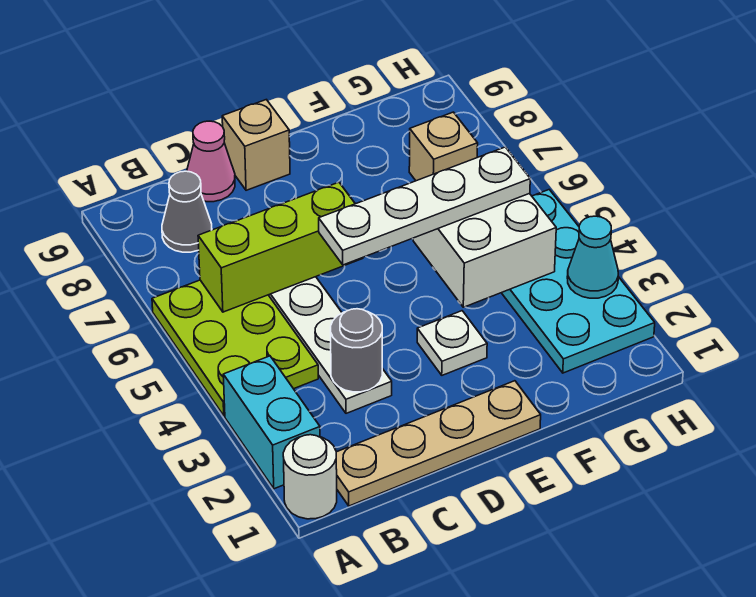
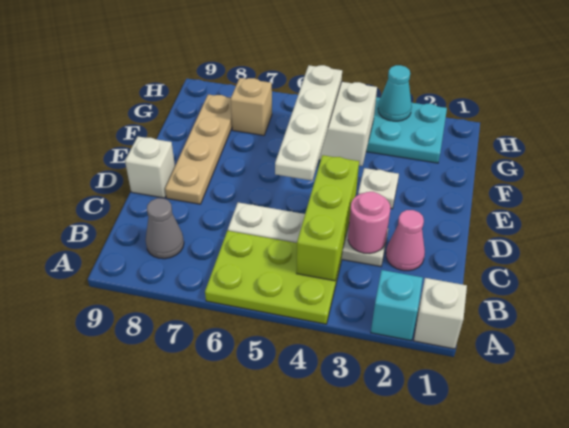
white round brick A1 level 1 -> white brick A1 level 1
cyan brick A2:A3 level 1 -> cyan brick A2 level 1
tan plate B1:E1 level 1 -> tan plate D8:G8 level 1
lime brick B6:D6 level 2 -> lime brick B4:D4 level 2
grey round brick C3 level 2 -> pink round brick C3 level 2
pink cone C9 level 1 -> pink cone C2 level 1
tan brick D9 level 1 -> white brick D9 level 1

